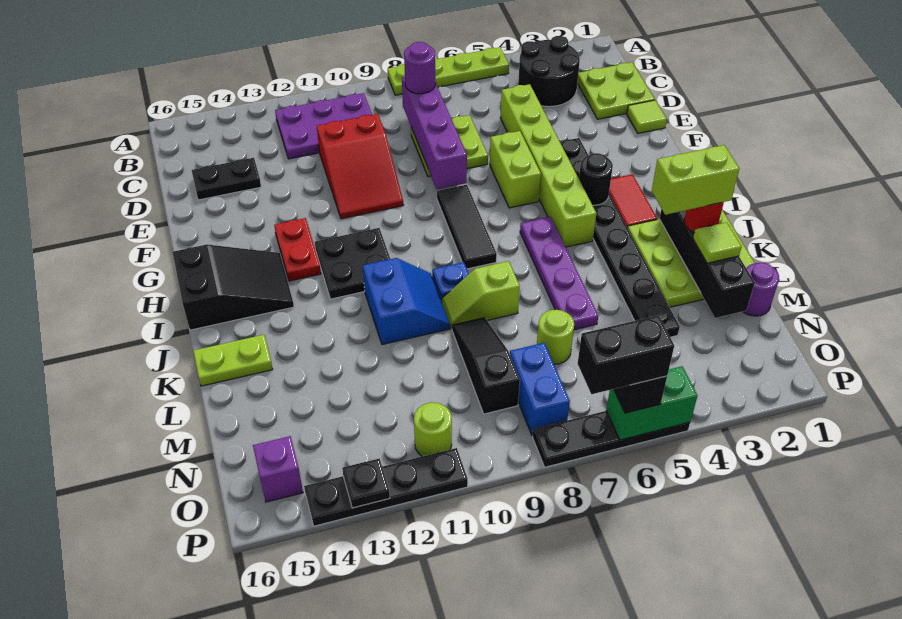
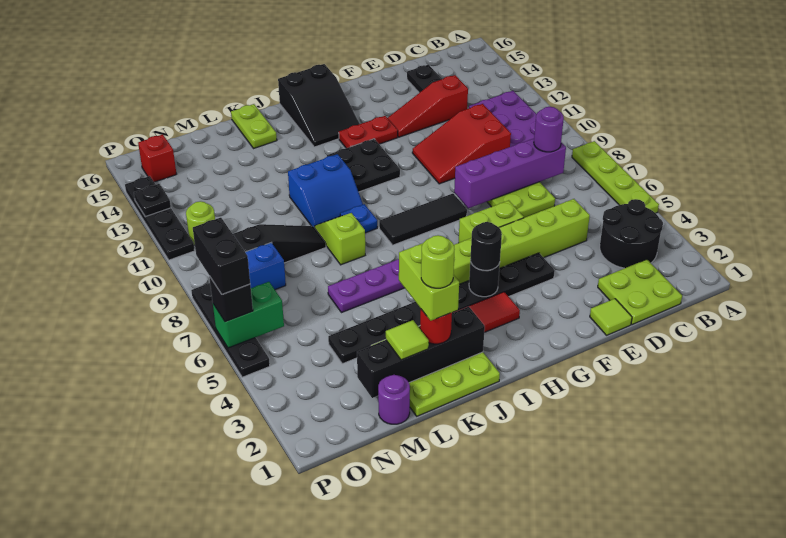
none -> red slope D13:F13 level 1 top D
none -> black round brick H4 level 3
lime round brick M7 level 1 -> lime round brick K2 level 5
purple brick O15 level 1 -> red brick O15 level 1
green brick P5:P6 level 2 -> green brick O6:P6 level 2

